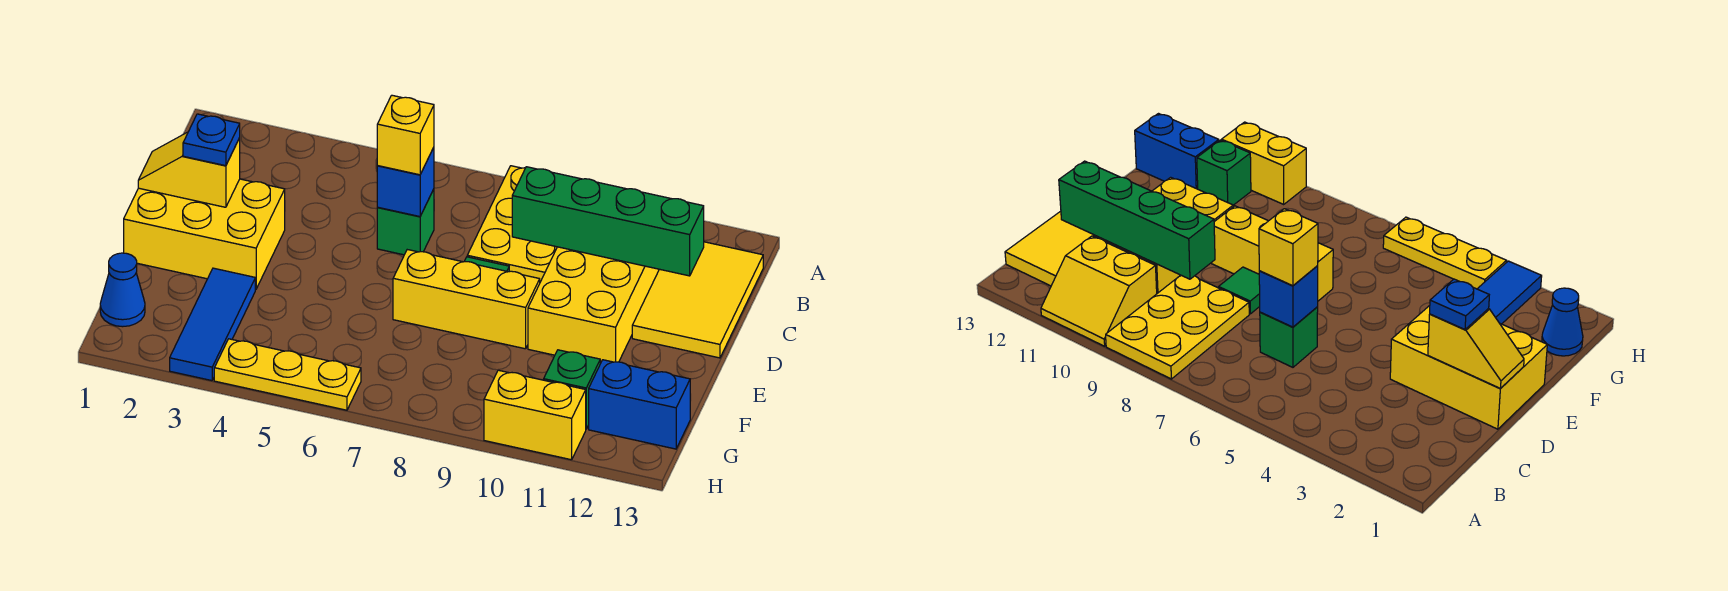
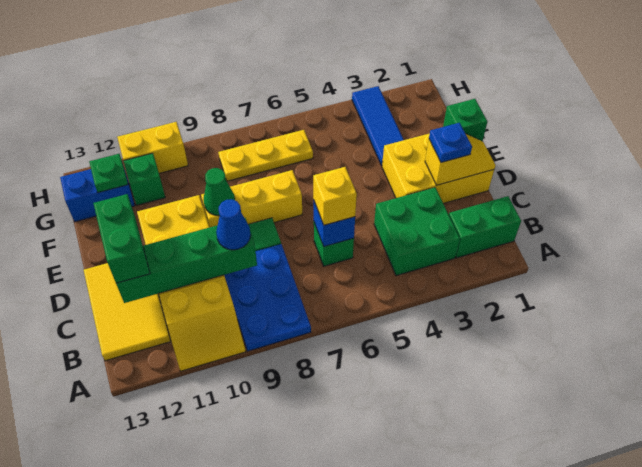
yellow plate A8:C9 level 1 -> blue plate A8:C9 level 1
none -> green brick B1:B2 level 1
none -> green brick B3:C4 level 1
none -> green brick C12:D12 level 3
none -> green brick E1 level 2
none -> green cone E9 level 2
blue cone G1 level 1 -> blue cone C9 level 3
none -> green plate G12 level 2
yellow plate H4:H6 level 1 -> yellow plate G6:G8 level 1

